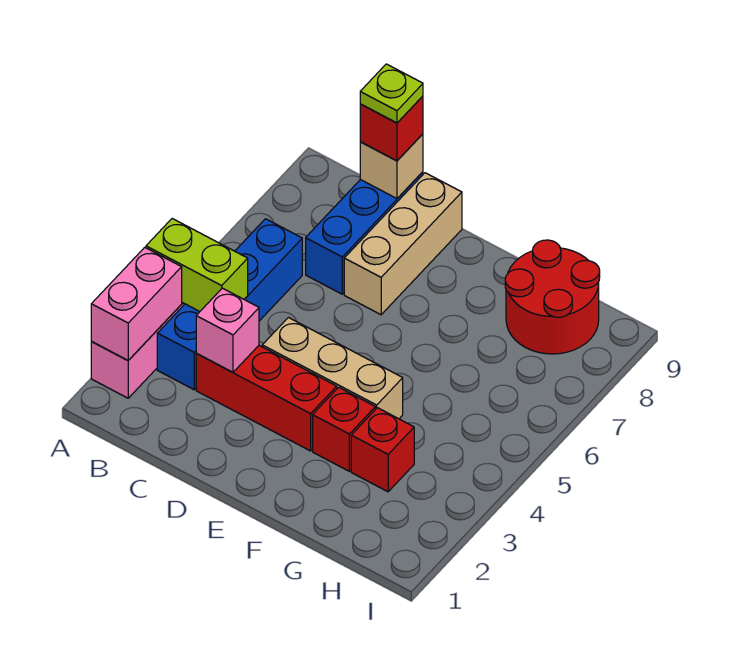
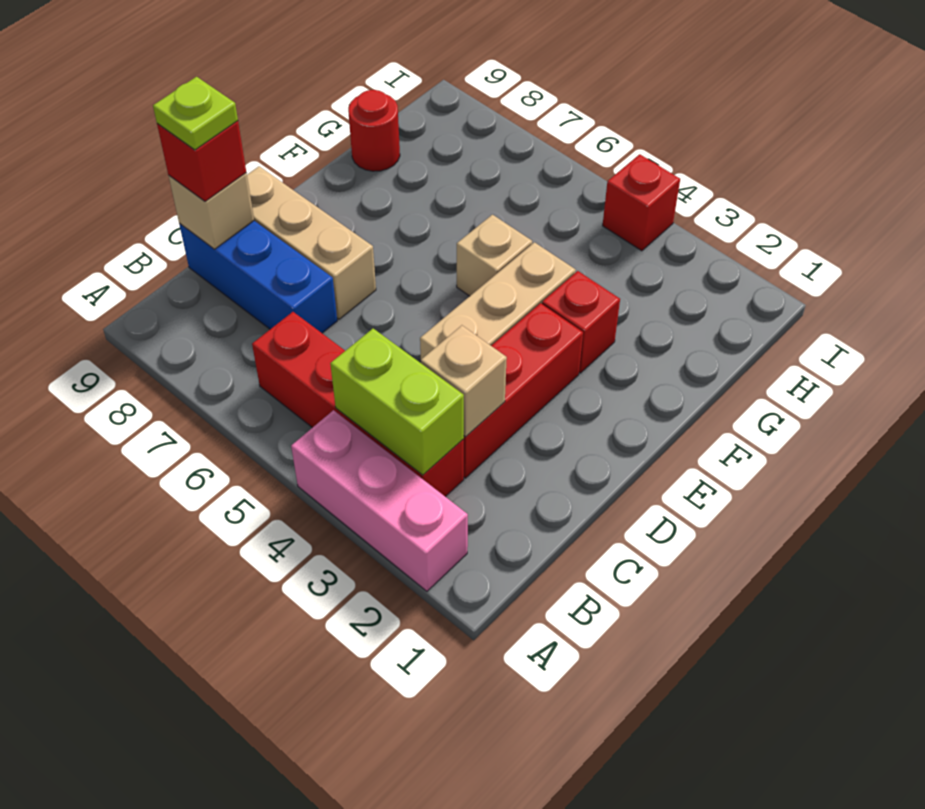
pink brick A2:A3 level 2 -> none
lime brick A4:B4 level 2 -> lime brick B3:B4 level 2
blue brick B3:B6 level 1 -> red brick B3:B6 level 1
pink brick C3 level 2 -> tan brick C3 level 2
none -> tan brick F5 level 1
red brick G3 level 1 -> red brick I4 level 1
red round brick G8:H9 level 1 -> red round brick G9 level 1

